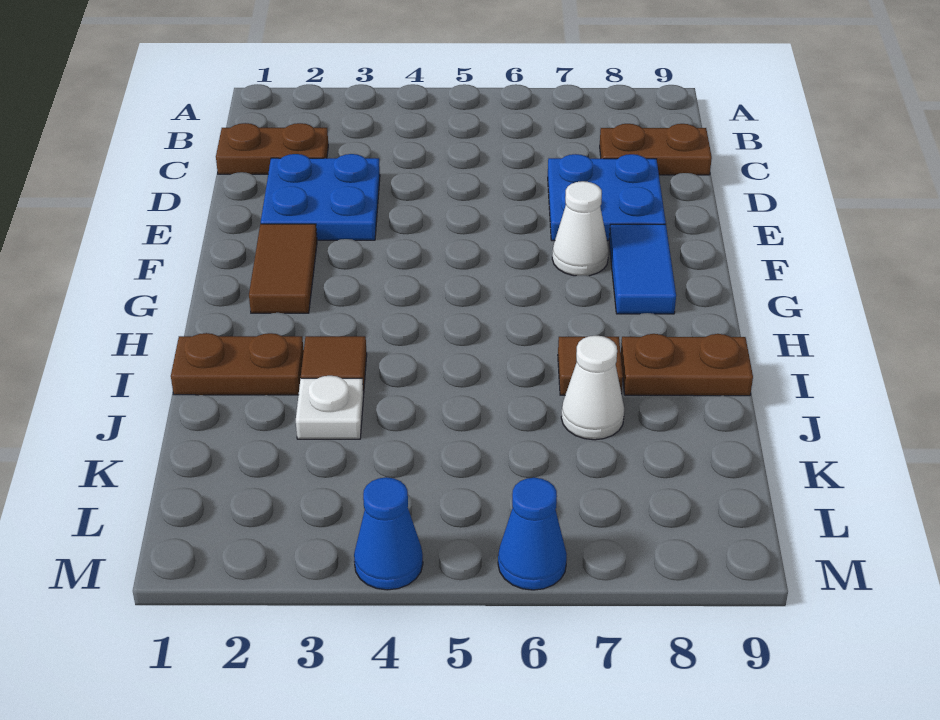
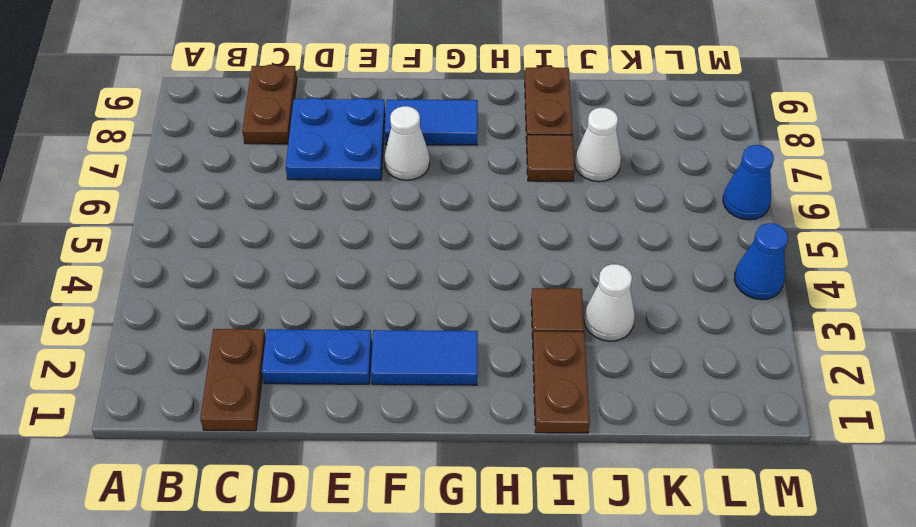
blue plate D2:E3 level 1 -> blue plate D2:E2 level 1
brown tile F2:G2 level 1 -> blue tile F2:G2 level 1
white plate J3 level 1 -> white cone J3 level 1

